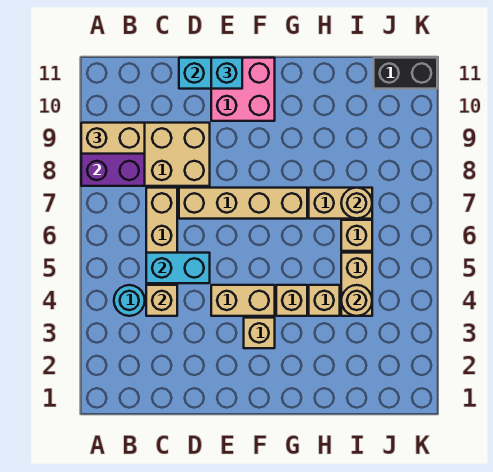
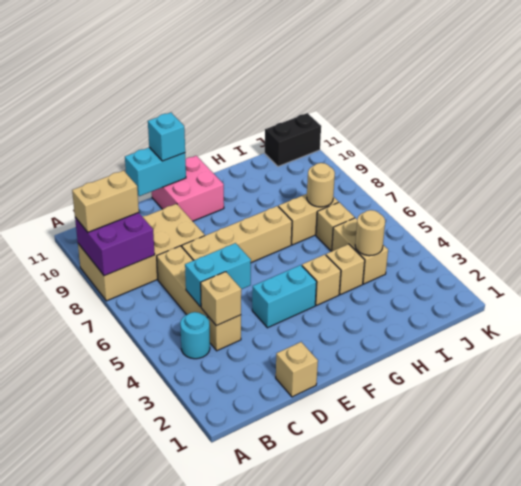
tan brick E4:F4 level 1 -> cyan brick E4:F4 level 1
tan brick F3 level 1 -> tan brick D1 level 1

